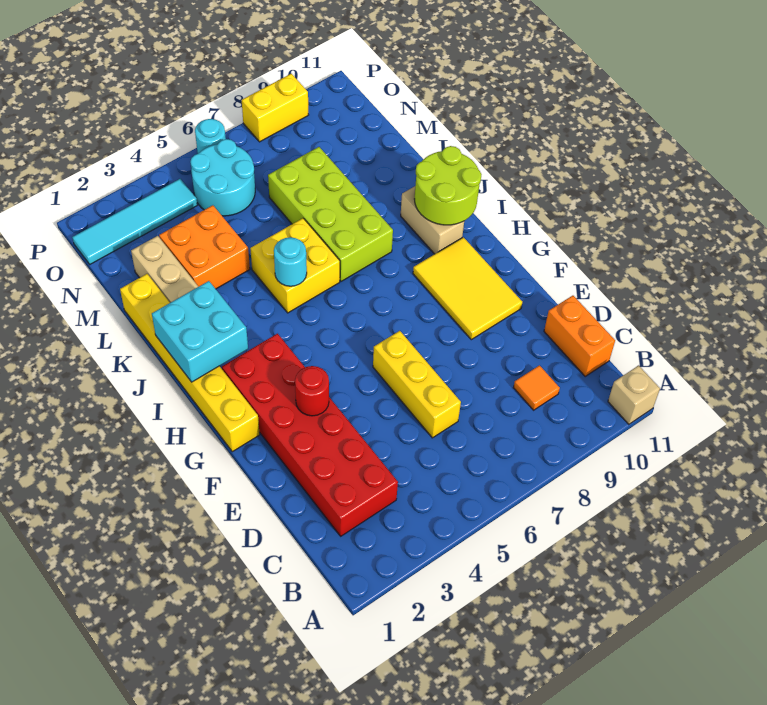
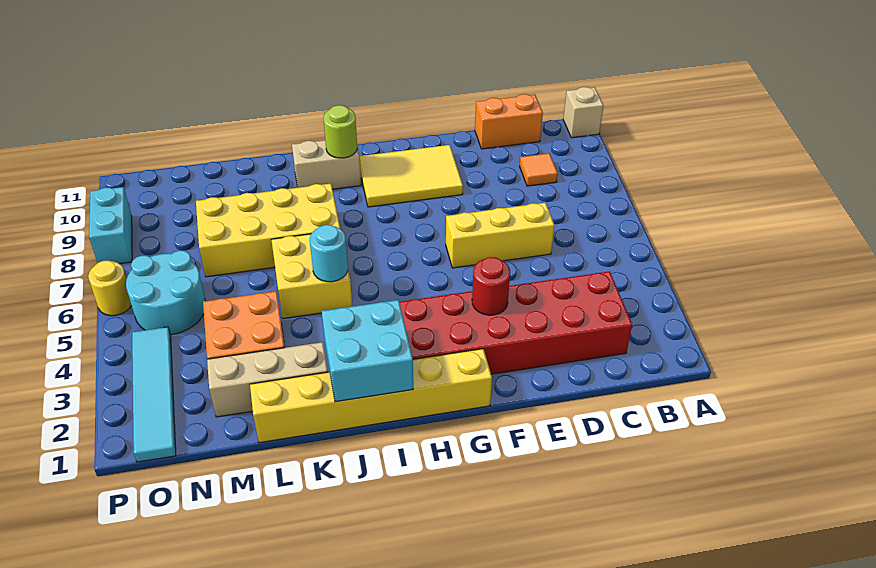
lime round brick I10:J11 level 2 -> lime round brick I10 level 2
lime brick J7:M8 level 1 -> yellow brick J7:M8 level 1
cyan round brick P6 level 1 -> yellow round brick P6 level 1
yellow brick P8:P9 level 1 -> cyan brick P8:P9 level 1

